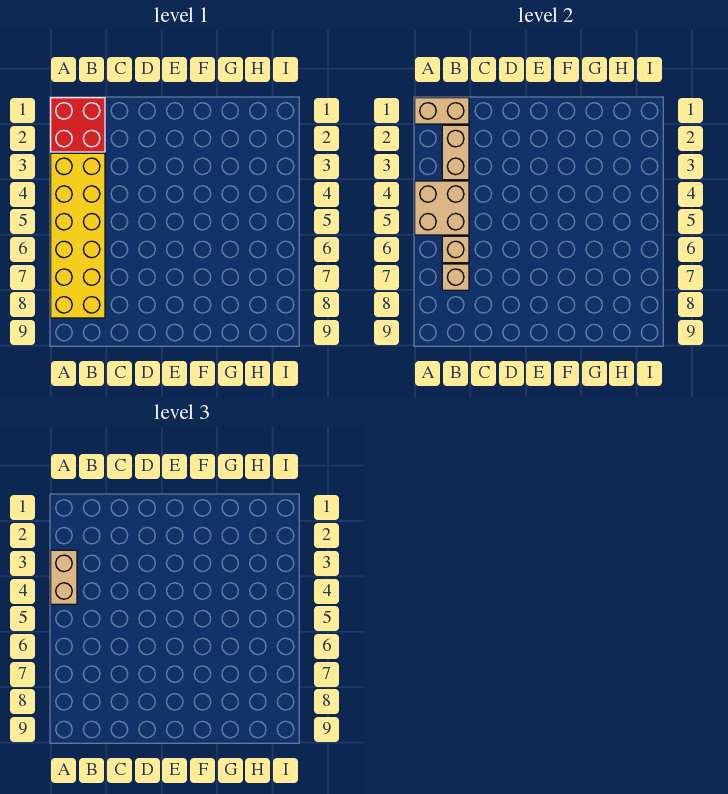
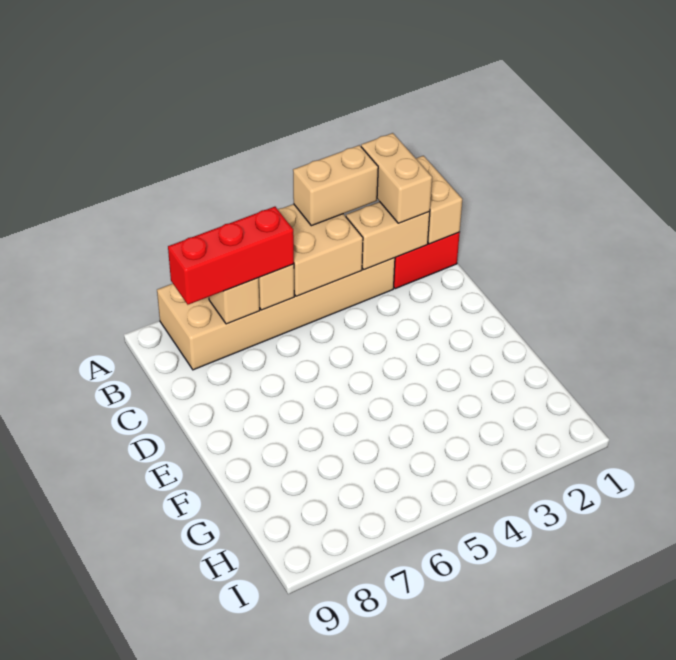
none -> tan brick A2:B2 level 3
yellow brick A3:B8 level 1 -> tan brick A3:B8 level 1
none -> red brick B6:B8 level 3

